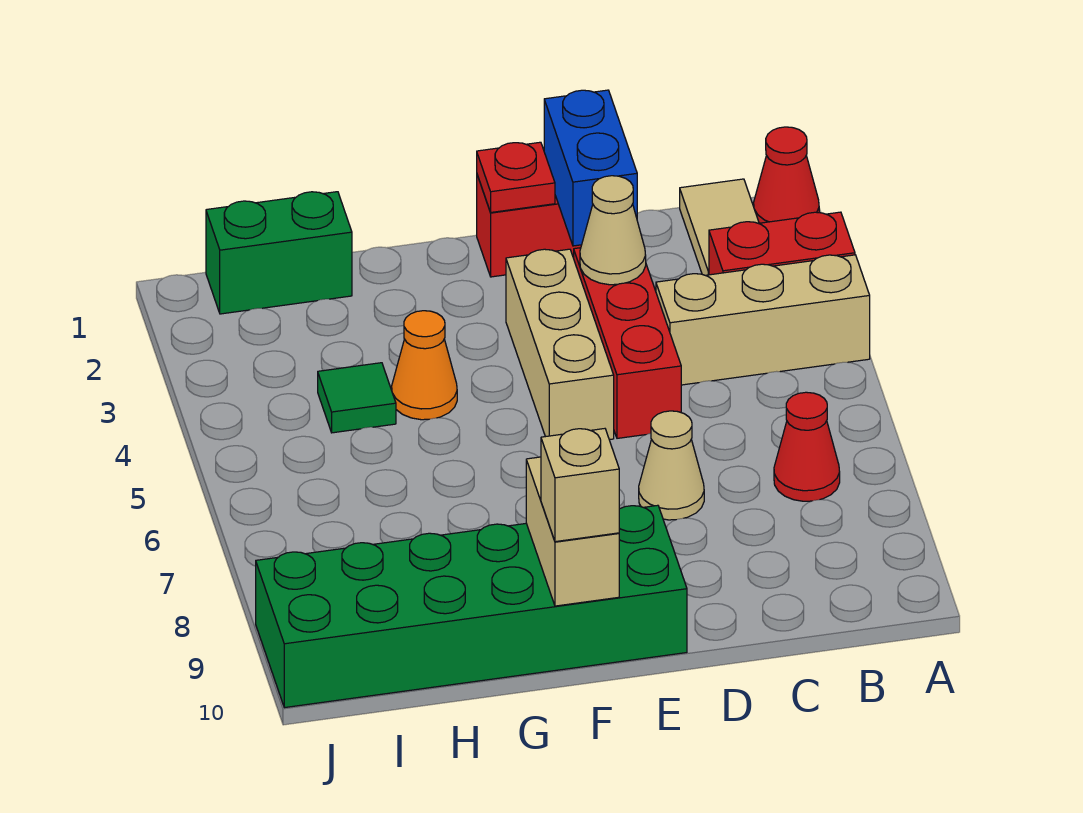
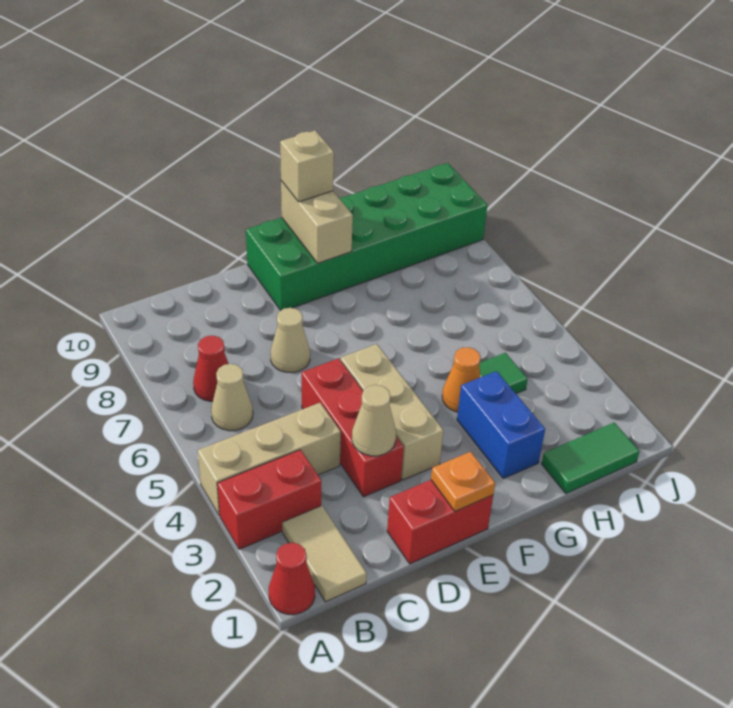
none -> tan cone B6 level 1
blue brick D1:D2 level 2 -> blue brick G2:G3 level 1
red plate E1 level 2 -> orange plate E1 level 2
green brick H1:I1 level 1 -> green tile H1:I1 level 1

